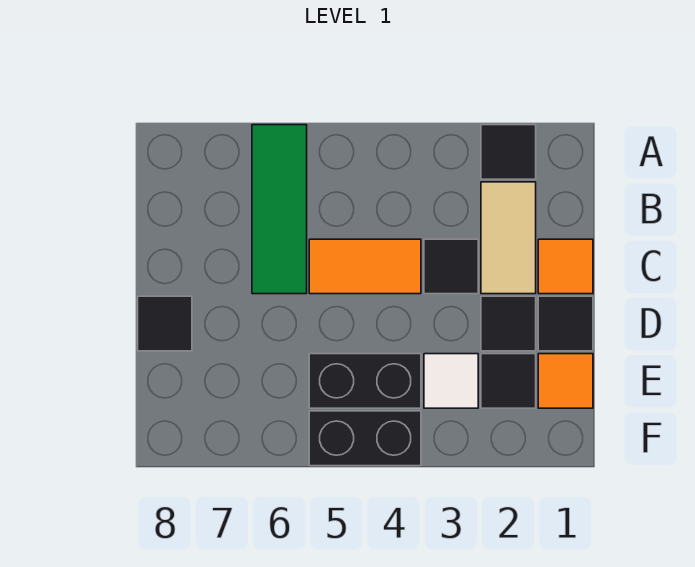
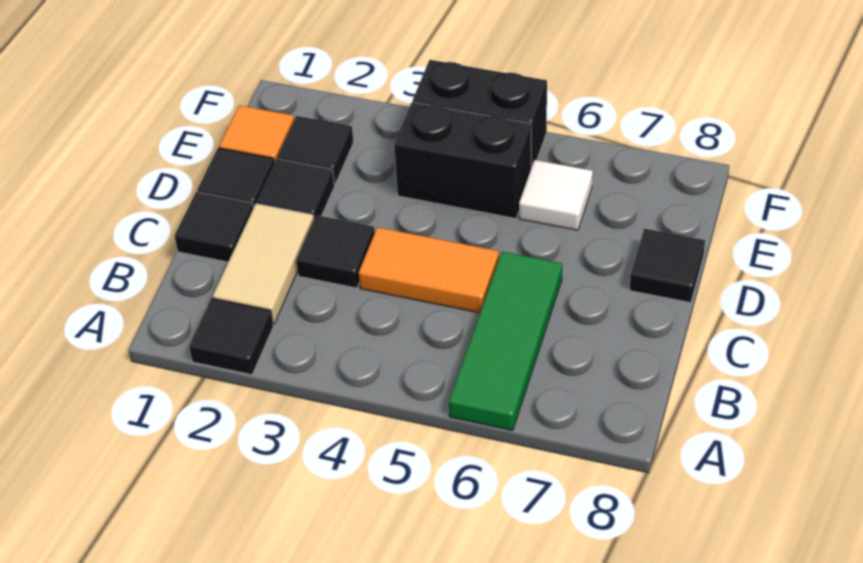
orange tile C1 level 1 -> black tile C1 level 1
white tile E3 level 1 -> white tile E6 level 1

